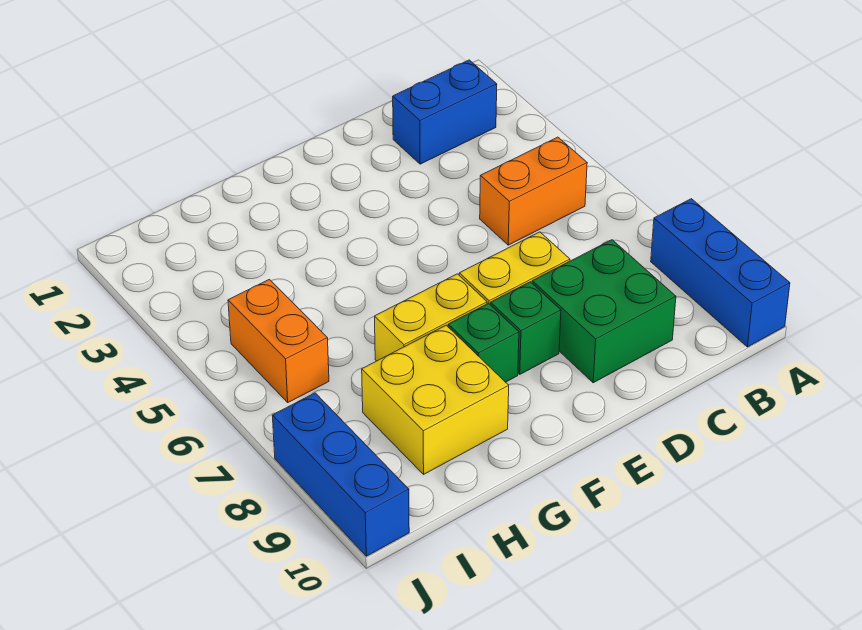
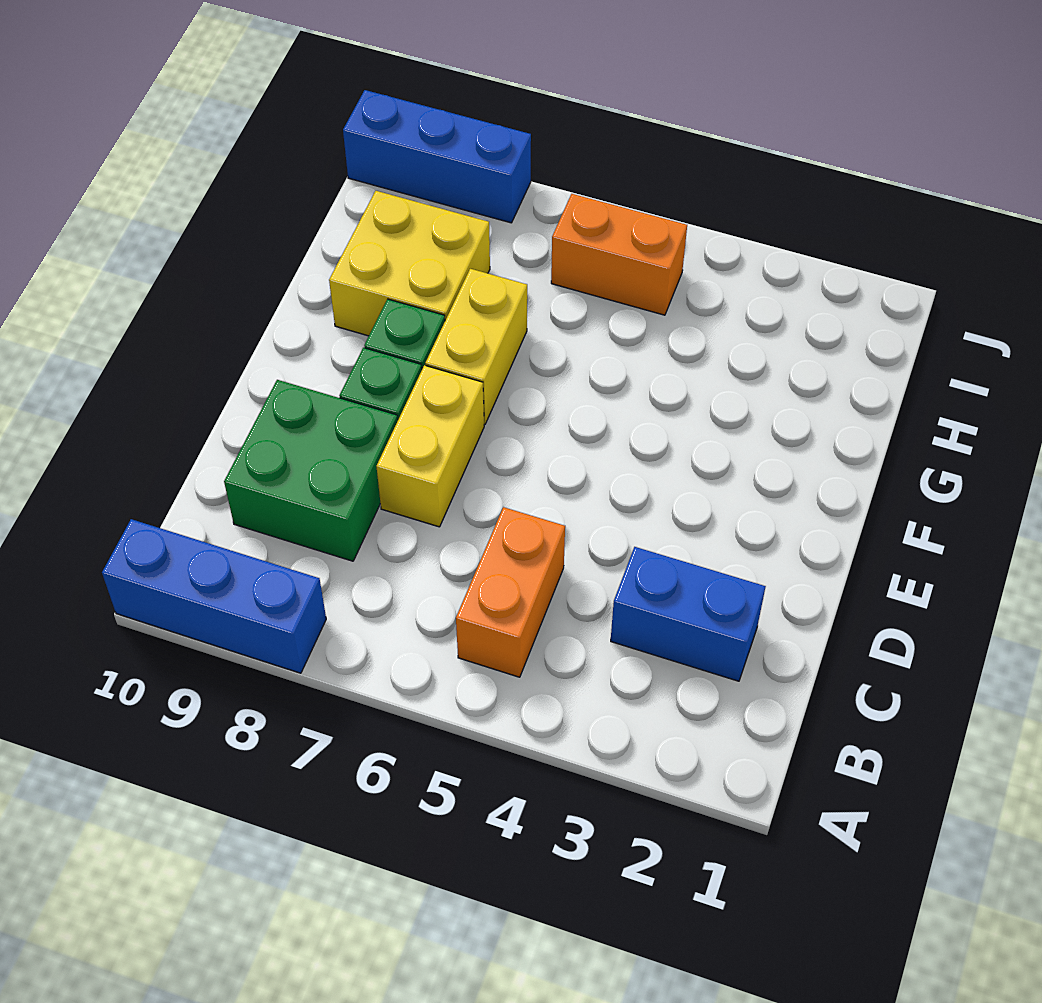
blue brick B2:C2 level 1 -> blue brick C2:C3 level 1

